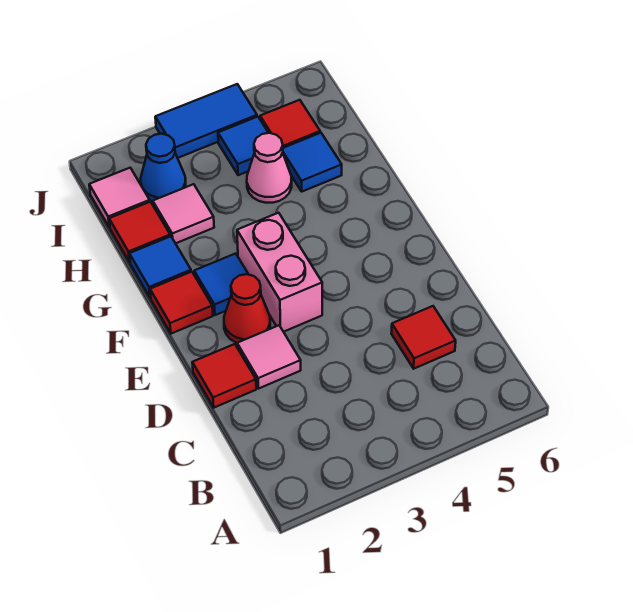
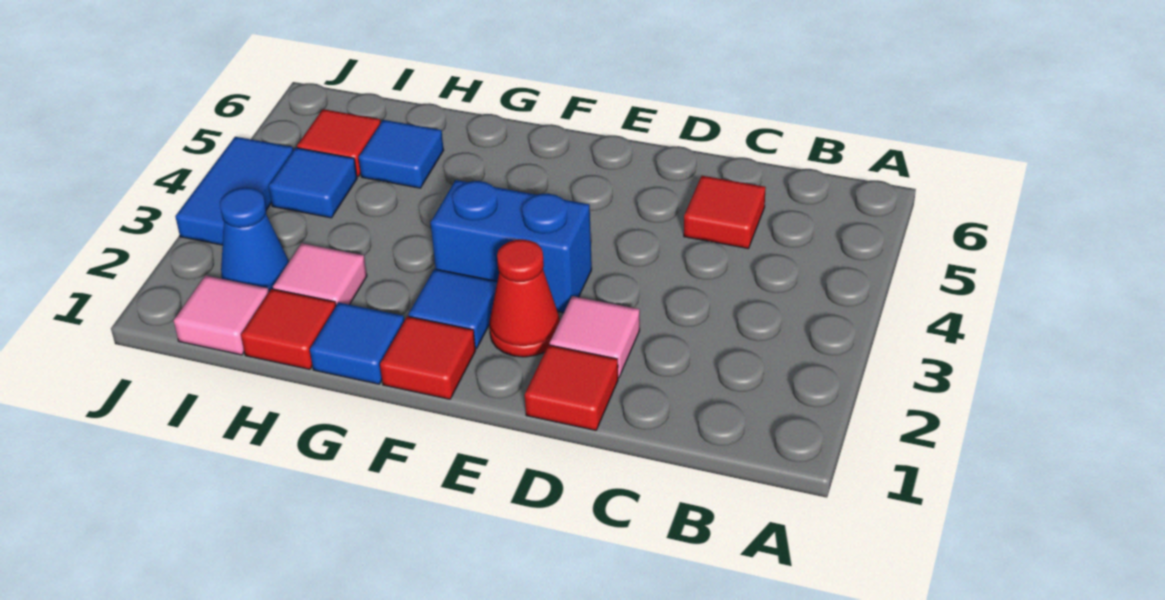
pink brick E3:F3 level 1 -> blue brick E3:F3 level 1
pink cone H4 level 1 -> none

